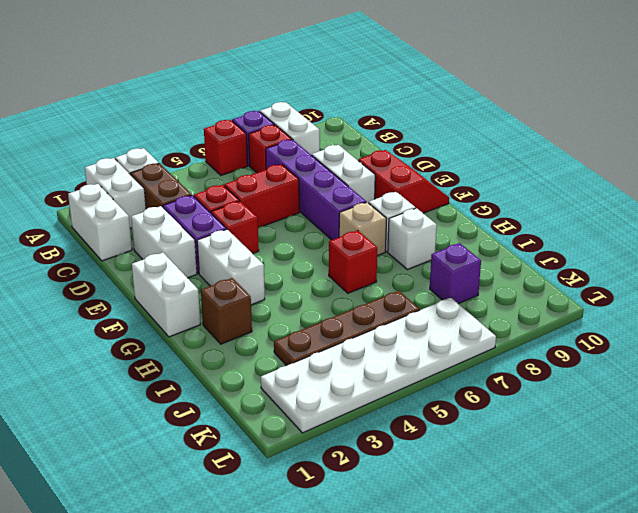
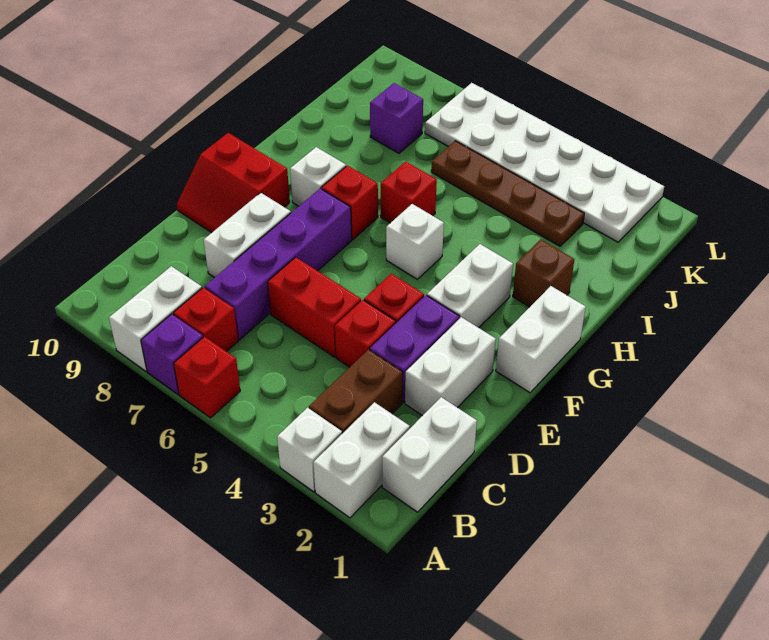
red slope E9:F10 level 1 top 9 -> red slope E9:F10 level 1 top F
tan brick G7 level 1 -> red brick G7 level 1
white brick H8 level 1 -> white brick G5 level 1

